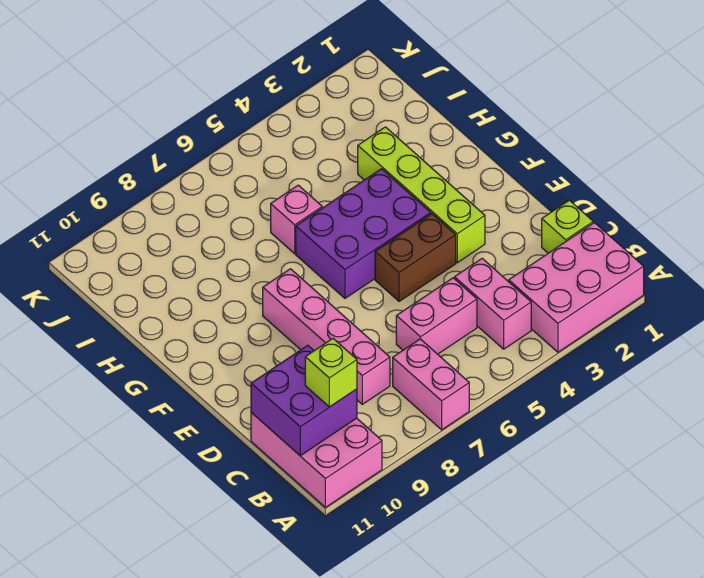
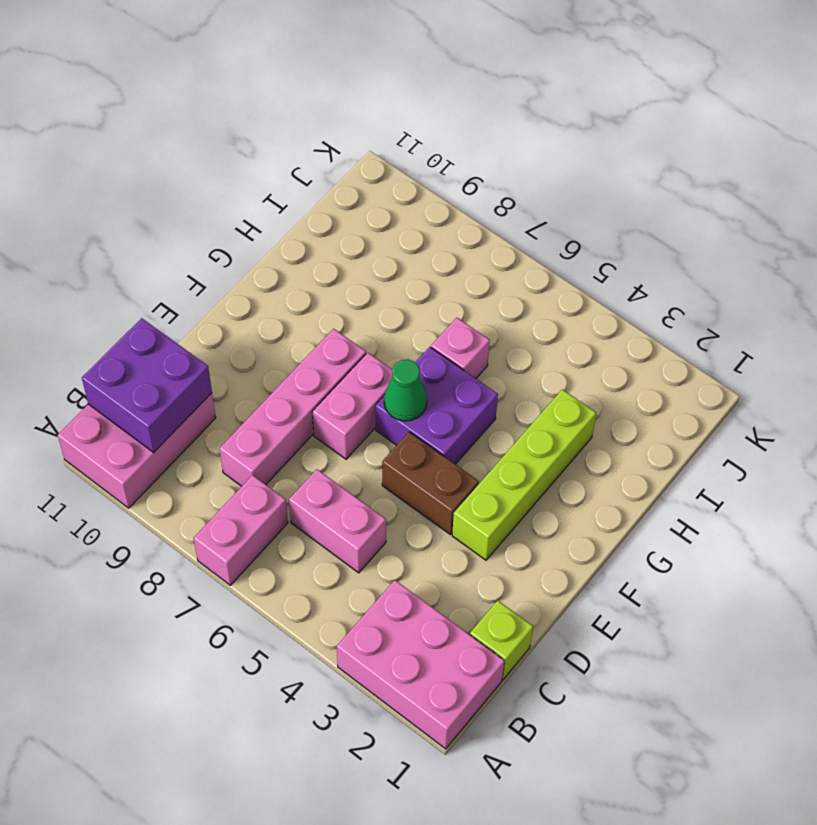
pink brick B4:C4 level 1 -> pink brick E7:F7 level 1
lime brick B10 level 3 -> none
purple brick F4:G6 level 1 -> purple brick F5:G6 level 1
none -> green cone F6 level 2

